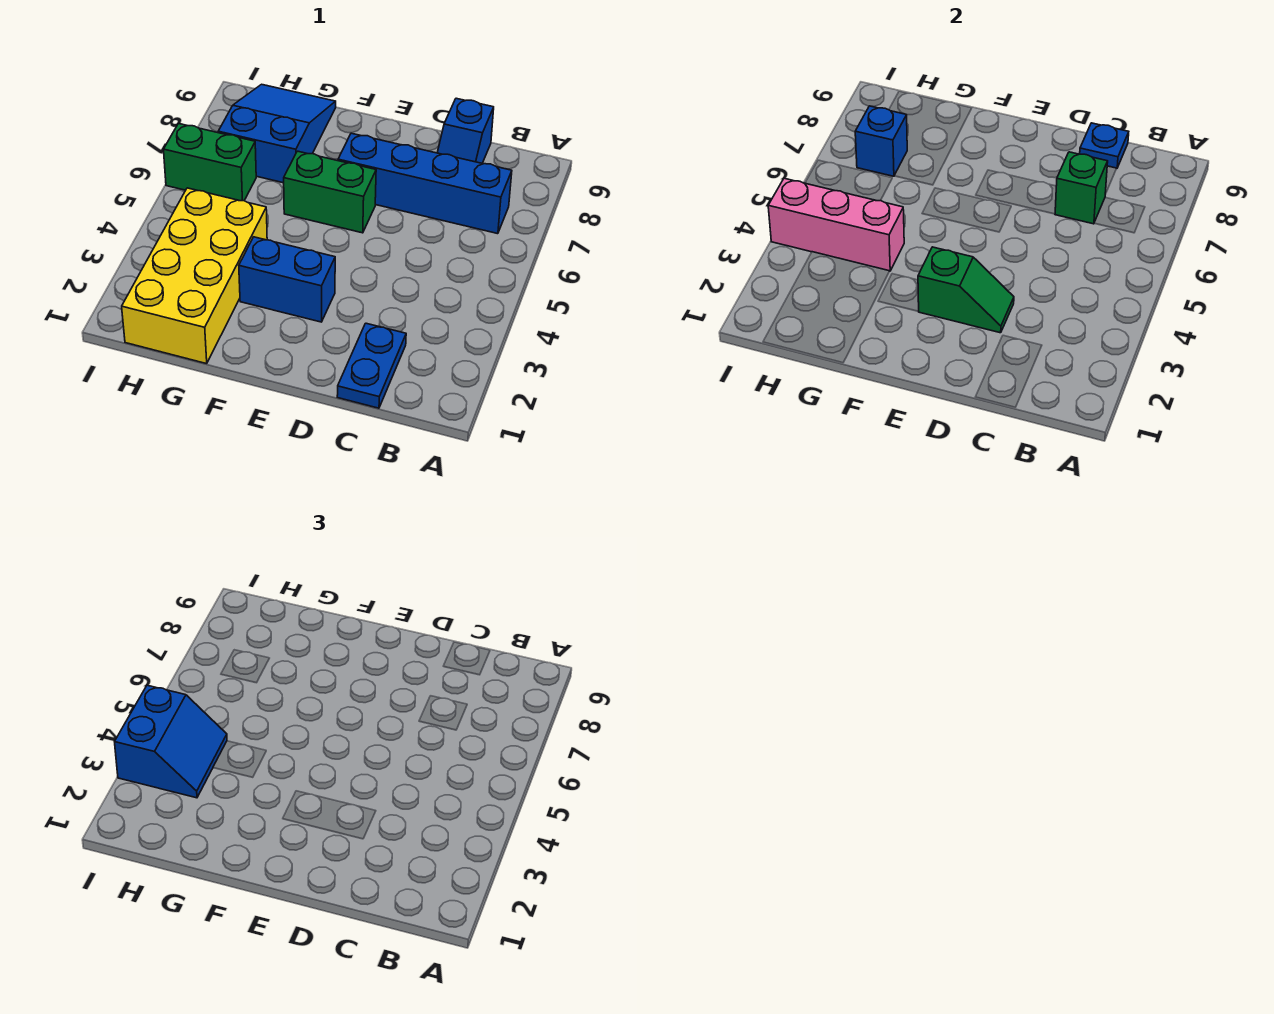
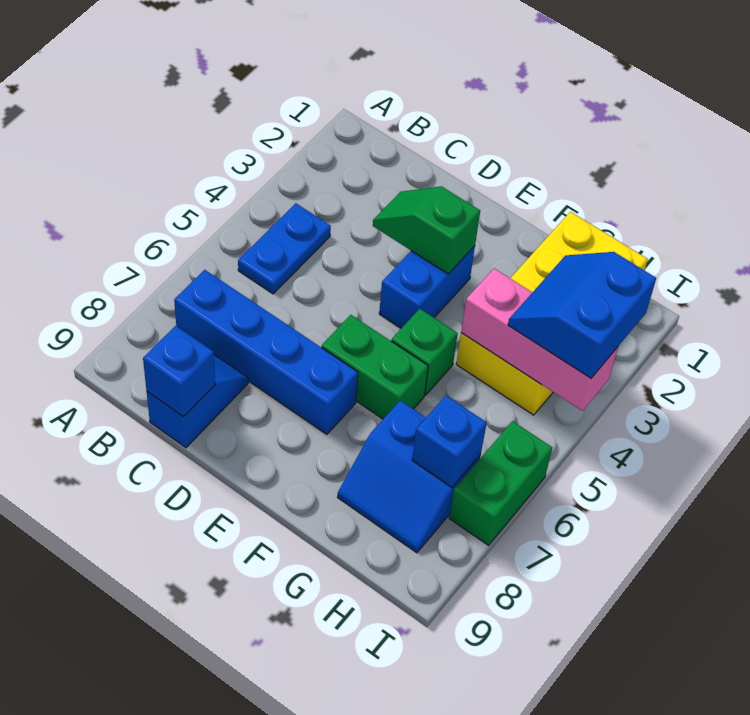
blue plate C1:C2 level 1 -> blue plate B4:B5 level 1
green brick C7 level 2 -> green brick F5 level 1
blue plate C9 level 2 -> blue brick C9 level 2
blue brick E3:F3 level 1 -> blue brick E3:E4 level 1
blue slope G7:H9 level 1 top 7 -> blue slope G7:H8 level 1 top 7
green brick H6:I6 level 1 -> green brick I6:I7 level 1

